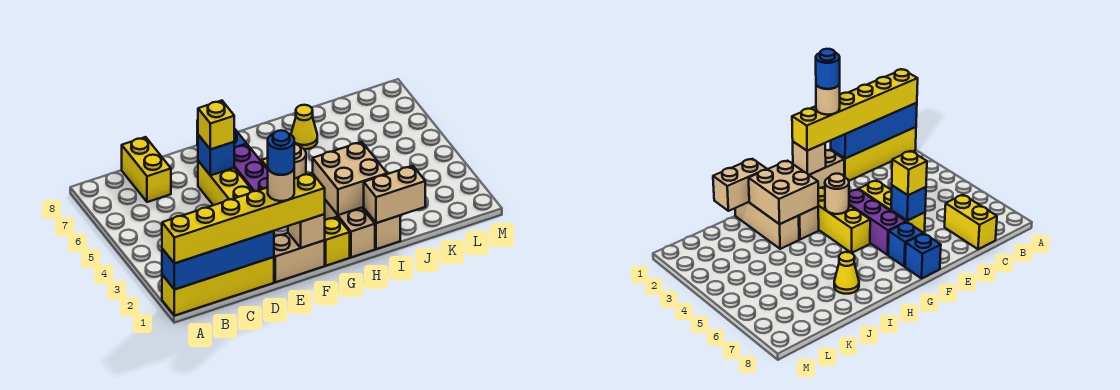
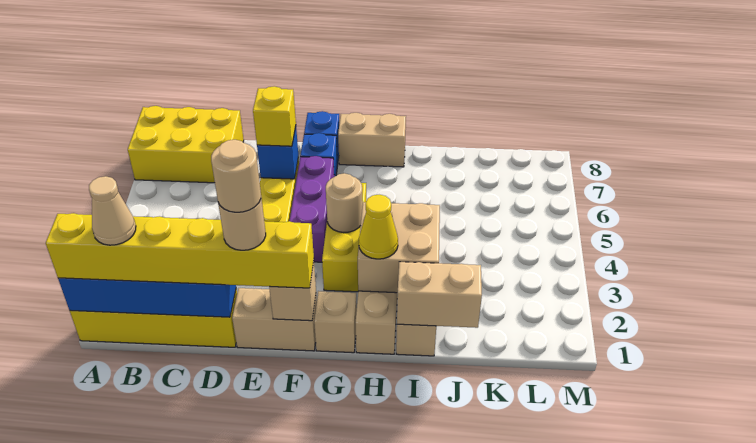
none -> tan cone B1 level 4
yellow brick C7:C8 level 1 -> yellow brick A7:C8 level 1
blue round brick E1 level 5 -> tan round brick E1 level 5
yellow brick G1 level 1 -> tan brick G1 level 1
none -> tan brick G8:H8 level 1
yellow cone I7 level 1 -> yellow cone H2 level 3

